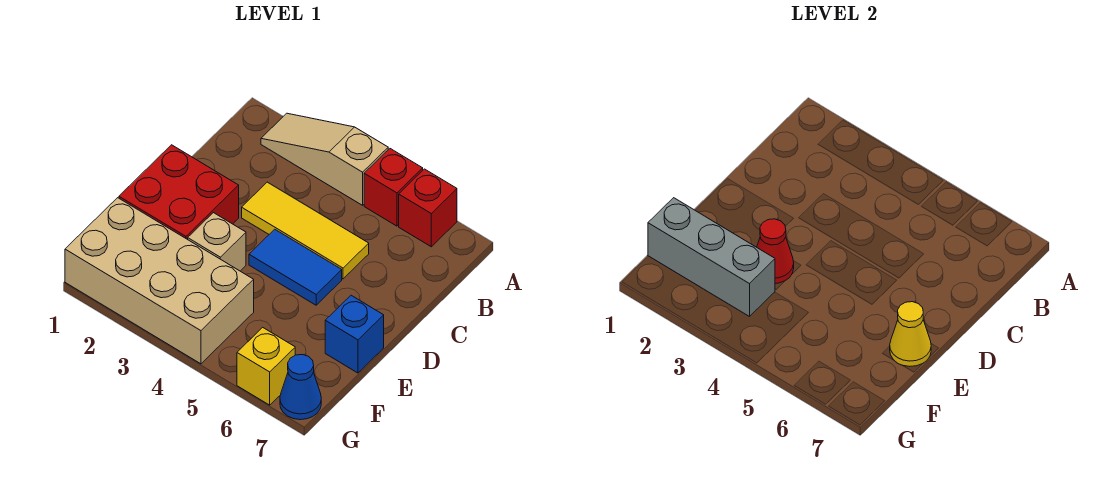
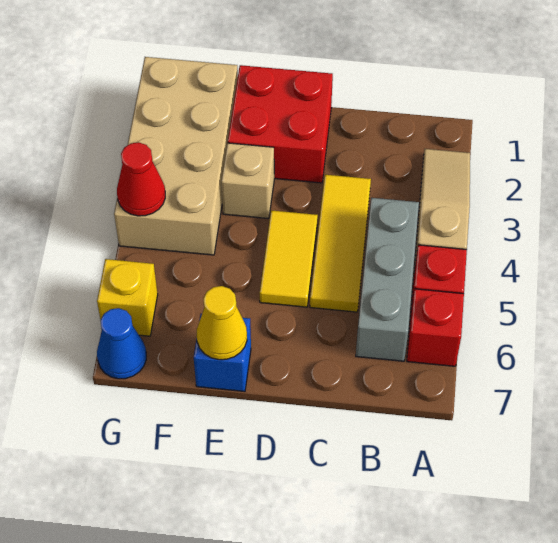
blue tile D4:D5 level 1 -> yellow tile D4:D5 level 1
red cone E3 level 2 -> red cone G4 level 2
grey brick F1:F3 level 2 -> grey brick B4:B6 level 1

